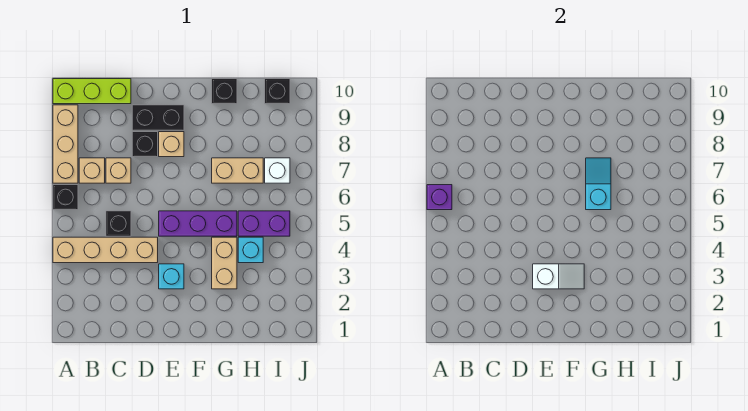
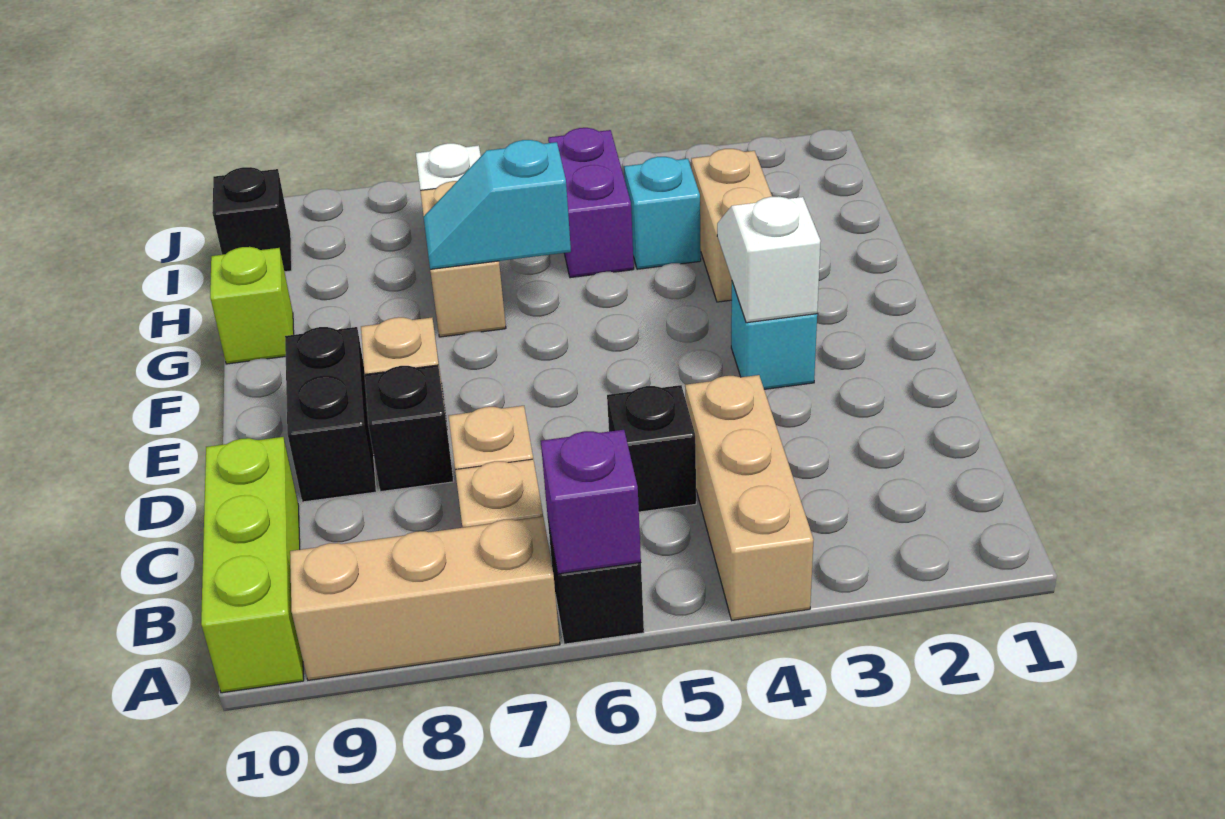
tan brick A4:D4 level 1 -> tan brick A4:C4 level 1
purple brick E5:G5 level 1 -> none
tan brick G3:G4 level 1 -> tan brick G3:H3 level 1
black brick G10 level 1 -> lime brick G10 level 1

